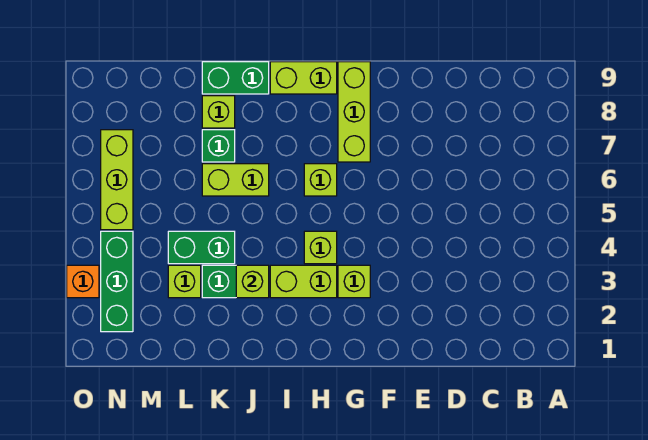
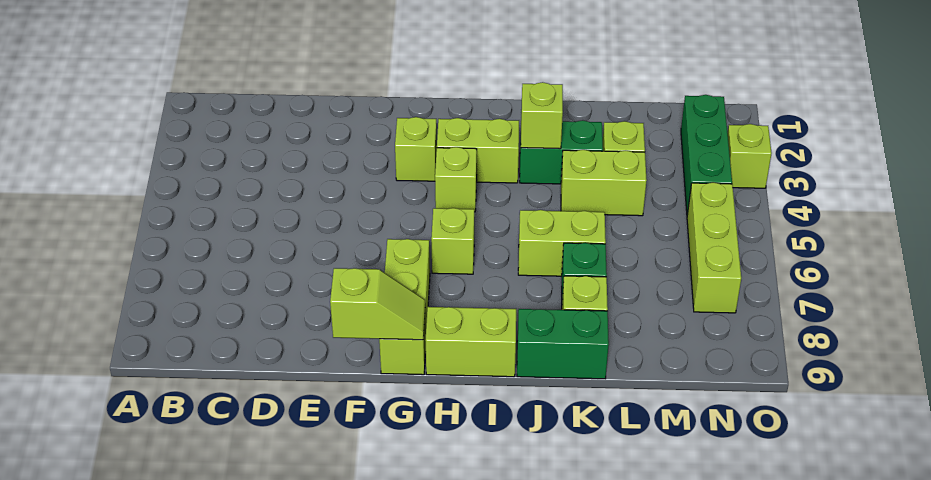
none -> lime slope F9:G9 level 2 top F
green brick K4:L4 level 1 -> lime brick K4:L4 level 1
orange brick O3 level 1 -> lime brick O3 level 1

